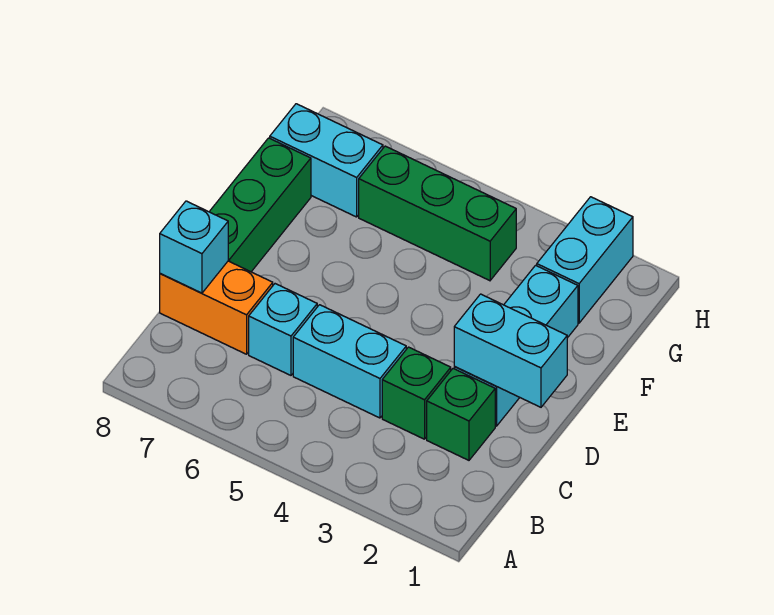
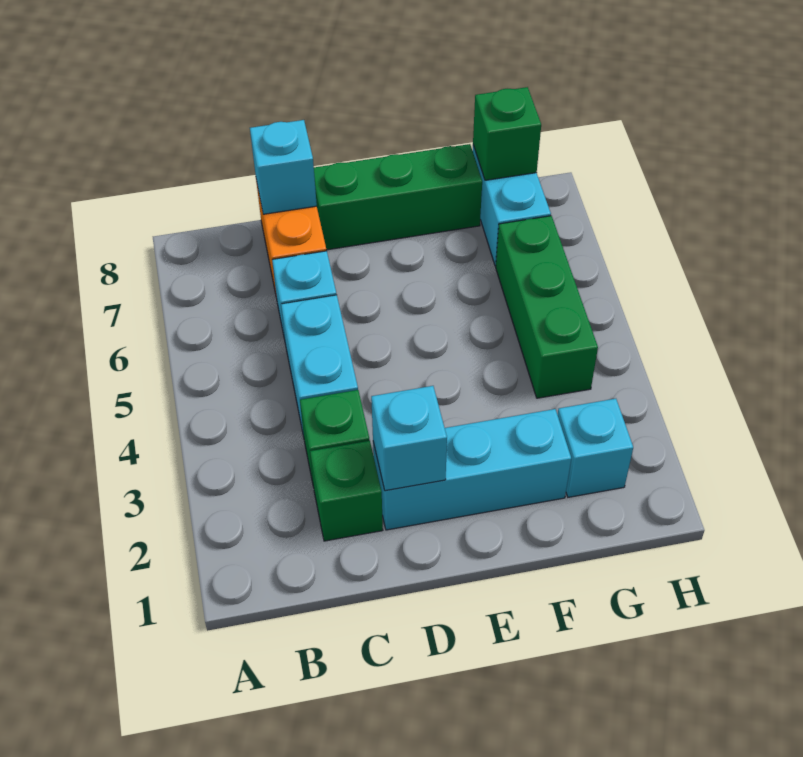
cyan brick D1:D2 level 2 -> cyan brick D2 level 2
cyan brick G2:H2 level 1 -> cyan brick G2 level 1
none -> green brick G8 level 2

